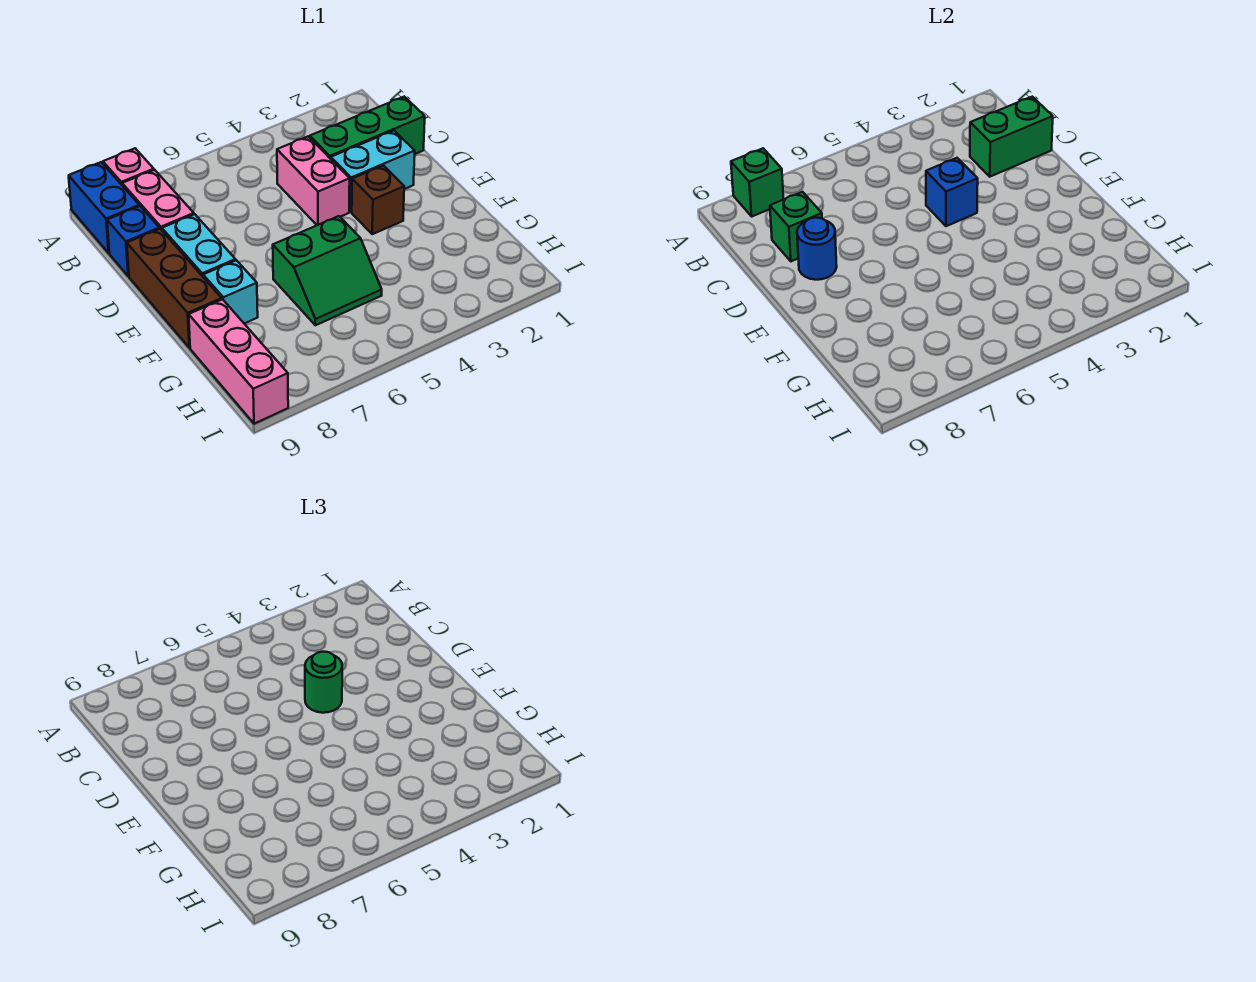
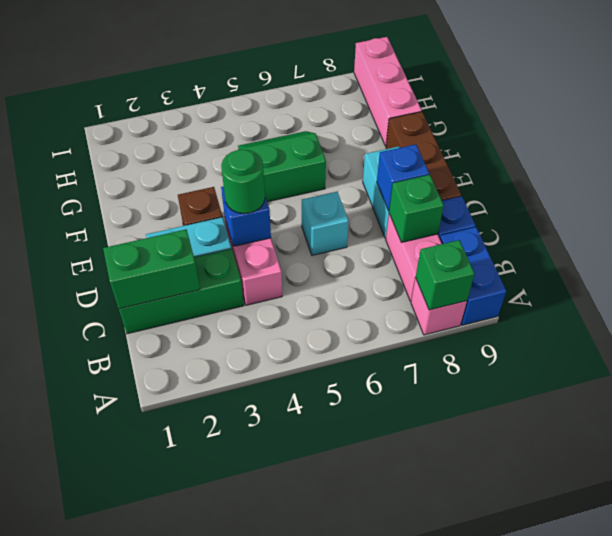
blue round brick D8 level 2 -> blue brick D8 level 2
cyan brick F8 level 1 -> cyan brick D6 level 1

